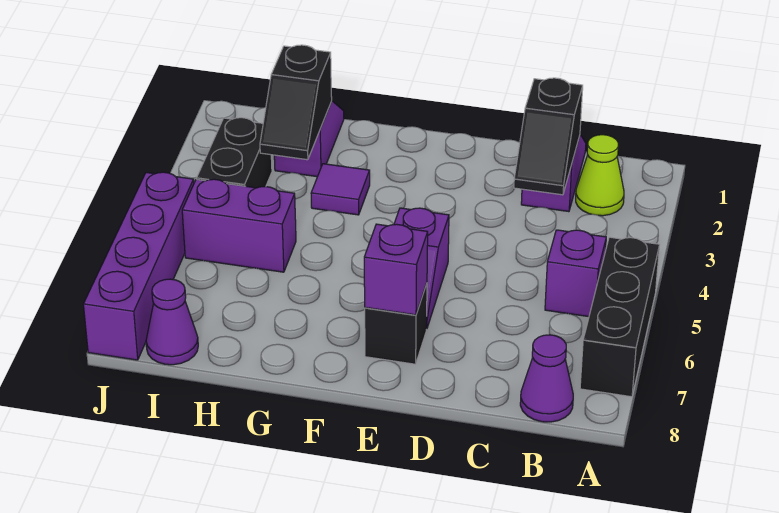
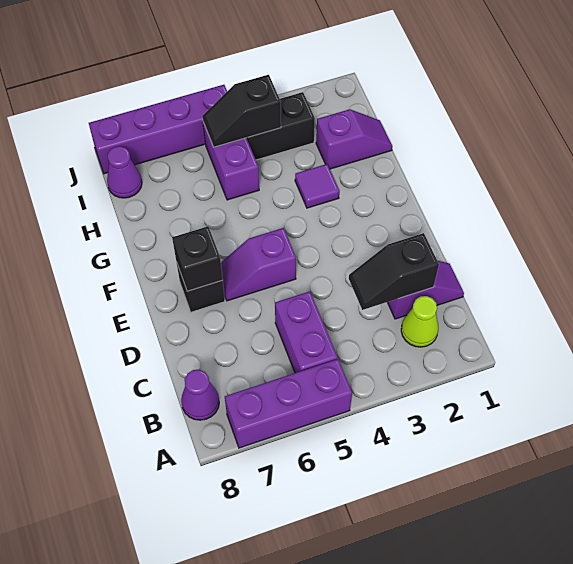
black brick A5:A7 level 1 -> purple brick A5:A7 level 1
purple brick B5 level 1 -> purple brick B5:C5 level 1
purple brick E7 level 2 -> black brick E7 level 2
black slope H2:H3 level 2 top 2 -> black slope I4:I5 level 2 top 4

